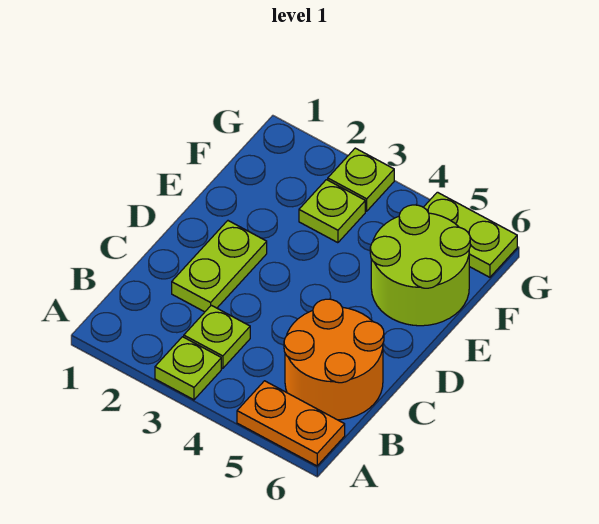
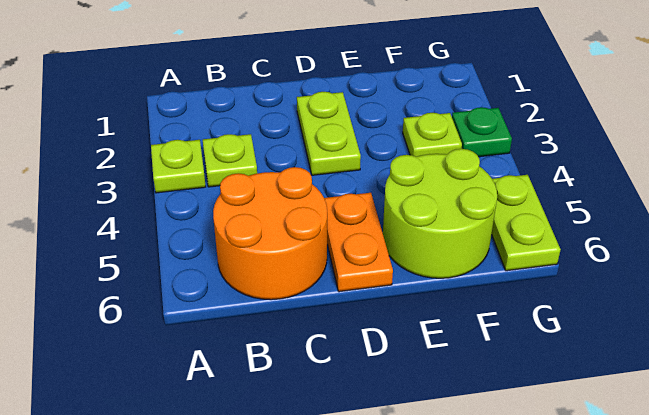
orange plate A5:A6 level 1 -> orange plate D5:D6 level 1
lime plate C2:D2 level 1 -> lime plate D2:D3 level 1
lime plate G3 level 1 -> green plate G3 level 1

